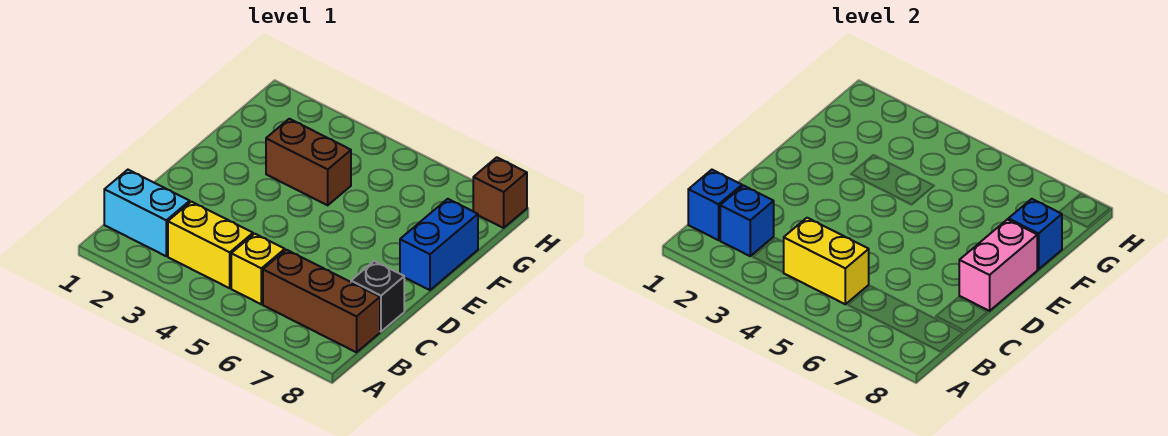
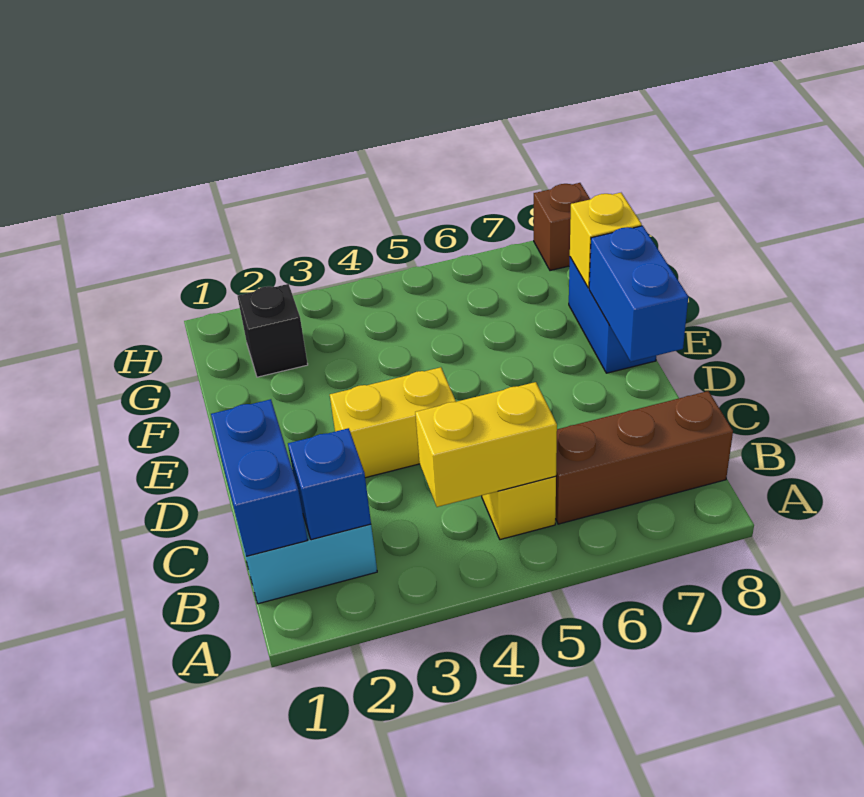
blue brick B1 level 2 -> blue brick B1:C1 level 2
yellow brick B3:B4 level 1 -> yellow brick D3:D4 level 1
black brick C8 level 1 -> black brick G2 level 1
pink brick D8:E8 level 2 -> blue brick D8:E8 level 2
brown brick F3:F4 level 1 -> none
blue brick F8 level 2 -> yellow brick F8 level 2

